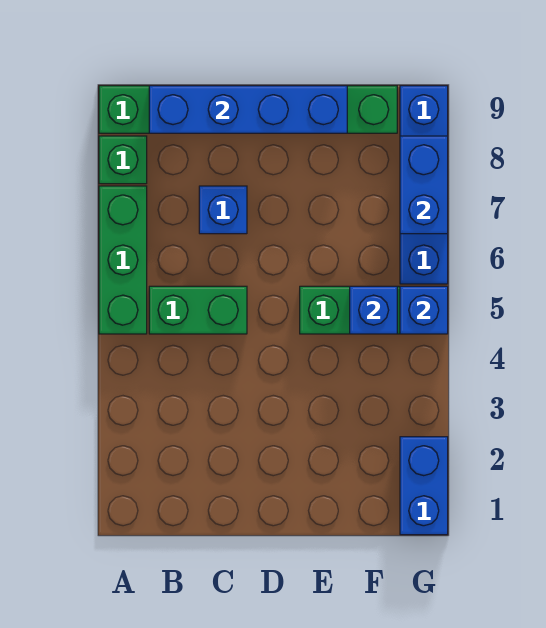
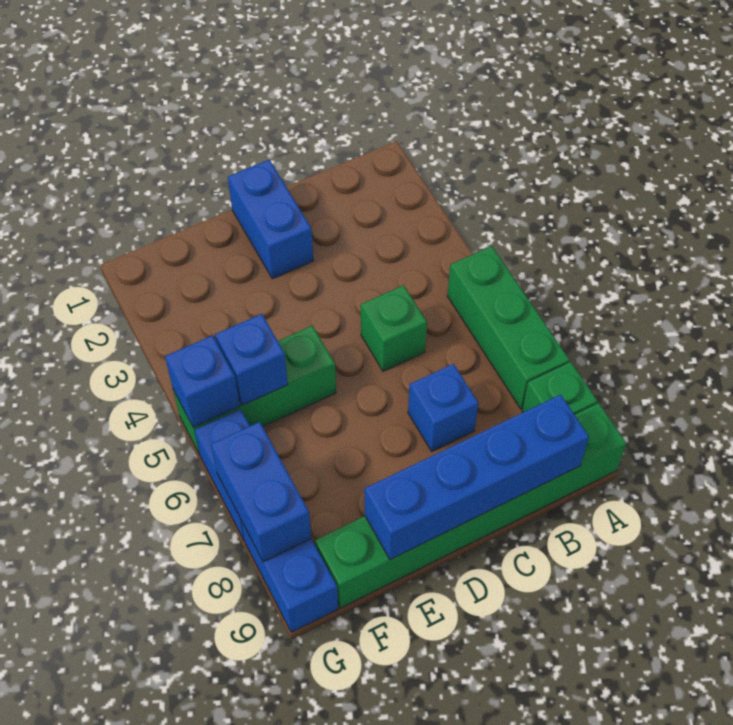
green brick B5:C5 level 1 -> green brick C5 level 1
blue brick G1:G2 level 1 -> blue brick D1:D2 level 1

